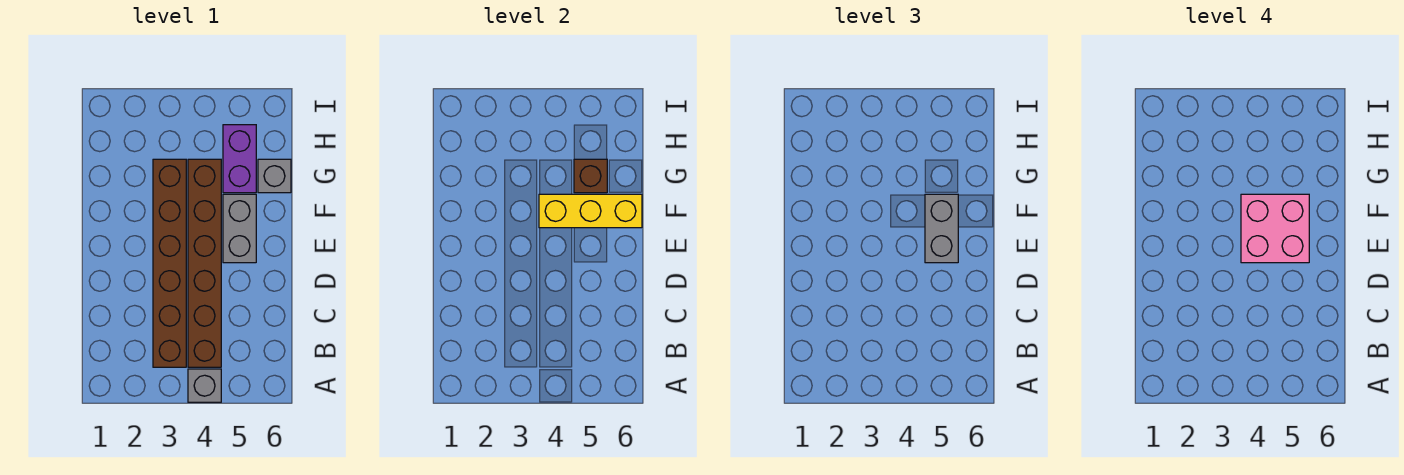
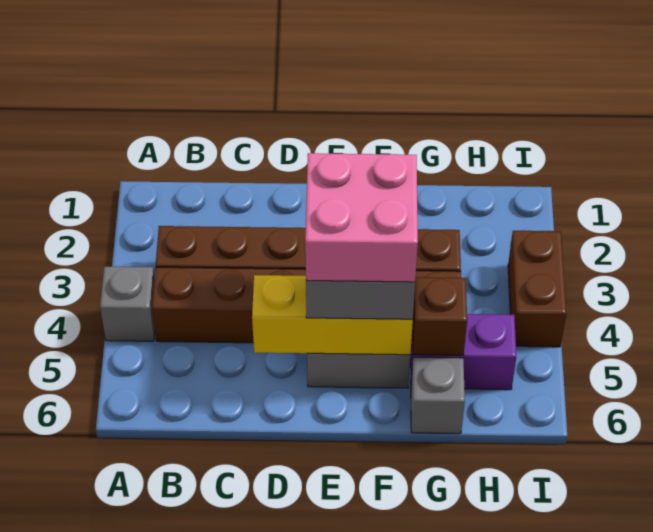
yellow brick F4:F6 level 2 -> yellow brick D5:F5 level 2
none -> brown brick I3:I4 level 1

